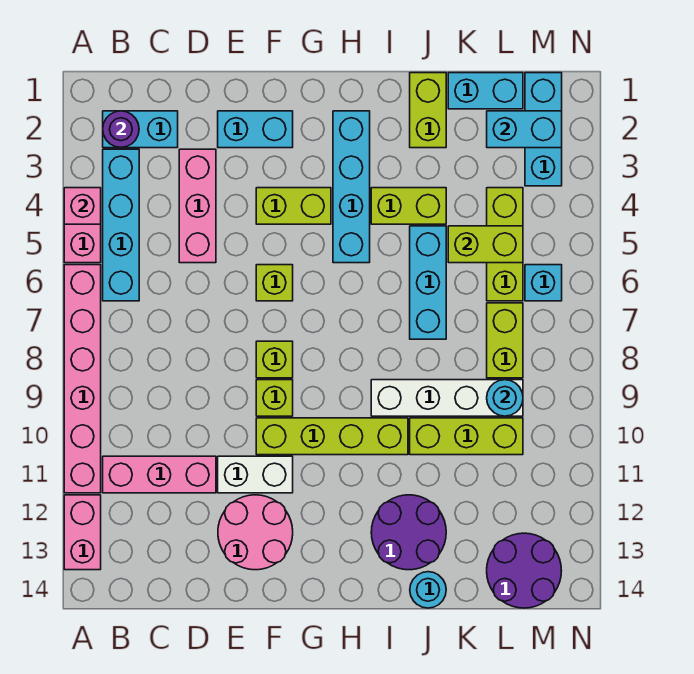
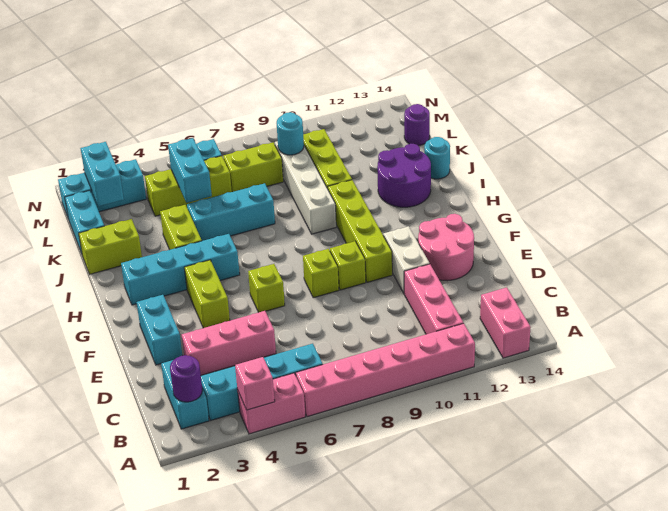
pink brick A12:A13 level 1 -> pink brick A13:B13 level 1
lime brick K5:L5 level 2 -> cyan brick K5:L5 level 2
purple round brick L13:M14 level 1 -> purple round brick L14 level 1

